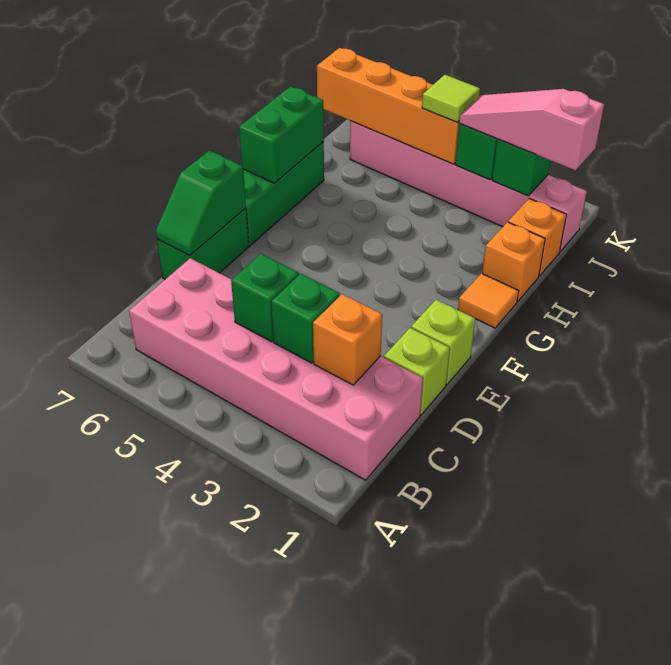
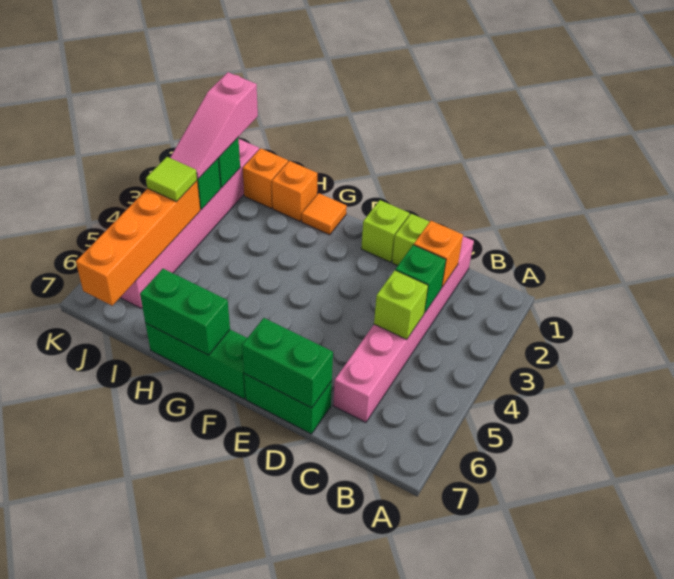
pink brick B1:C6 level 1 -> pink brick C1:C6 level 1
green brick C4 level 2 -> lime brick C4 level 2
green slope D7:E7 level 2 top E -> green brick D7:E7 level 2

